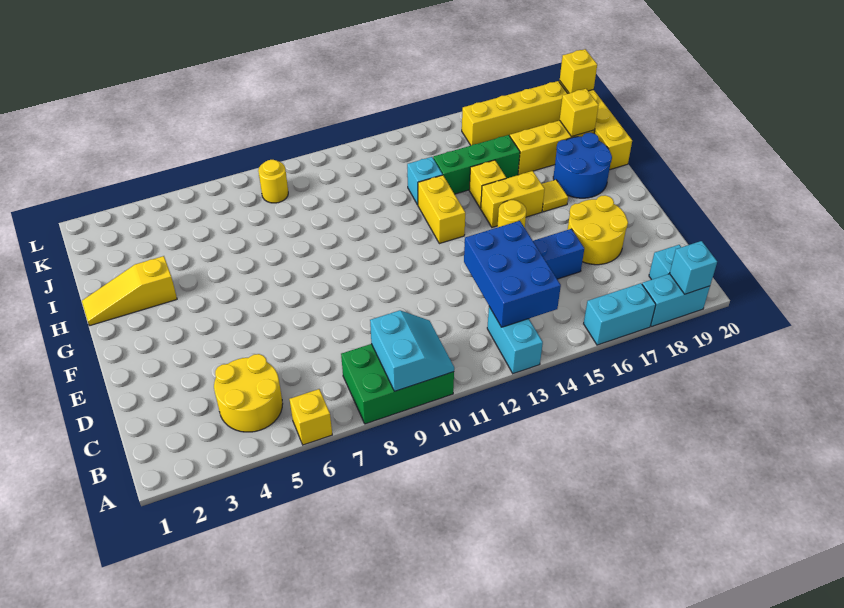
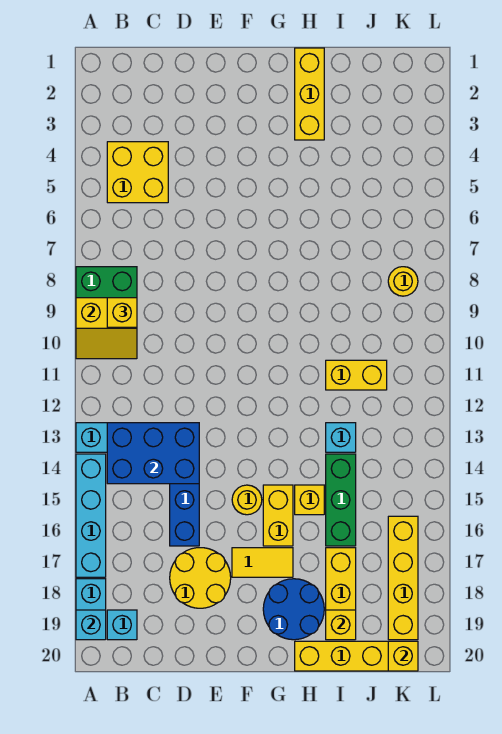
yellow brick A6 level 1 -> yellow brick B9 level 3
cyan slope A9:B10 level 2 top 9 -> yellow slope A9:B10 level 2 top 9
cyan brick A16:A17 level 1 -> cyan brick A14:A17 level 1
yellow round brick B4:C5 level 1 -> yellow brick B4:C5 level 1
yellow brick G13:H13 level 1 -> yellow brick I11:J11 level 1
yellow tile G17 level 1 -> yellow tile F17:G17 level 1
yellow slope H1:H3 level 1 top 3 -> yellow brick H1:H3 level 1

